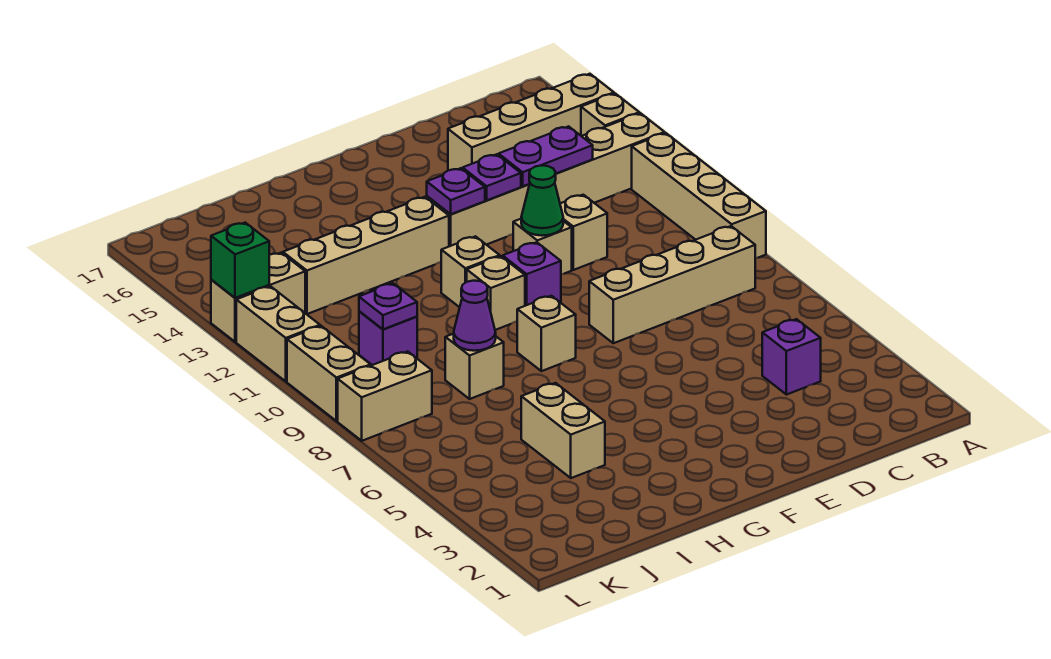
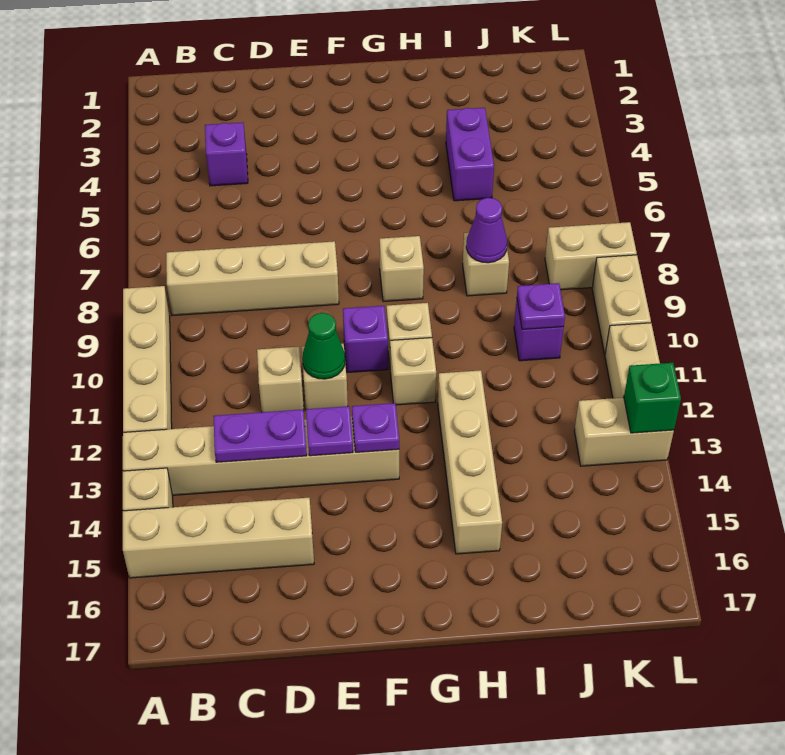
tan brick G13:J13 level 1 -> tan brick H12:H15 level 1
tan brick I4:I5 level 1 -> purple brick I4:I5 level 1

